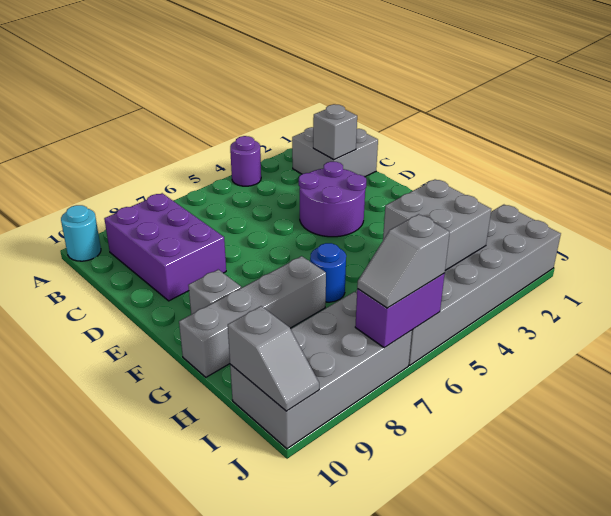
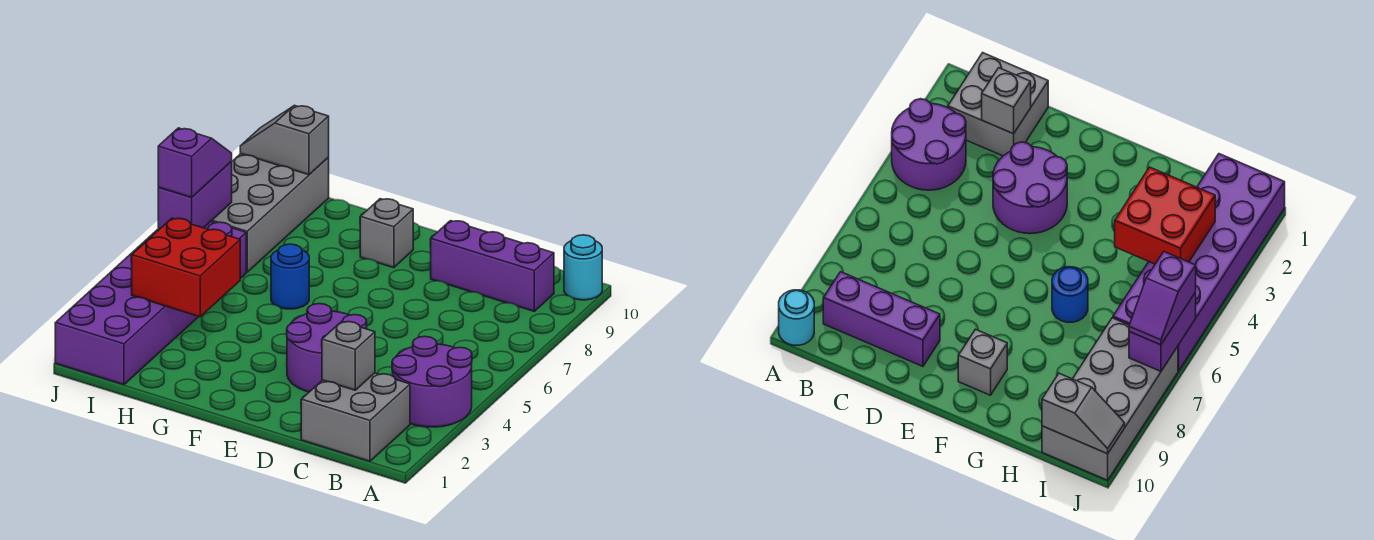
purple round brick A4 level 1 -> purple round brick A3:B4 level 1
purple brick B8:D9 level 1 -> purple brick B9:D9 level 1
grey brick G7:G10 level 1 -> none
grey brick H3:I4 level 2 -> red brick H3:I4 level 2
grey brick I1:J6 level 1 -> purple brick I1:J6 level 1
grey slope J6:J7 level 3 top 6 -> purple slope J6:J7 level 3 top 6

